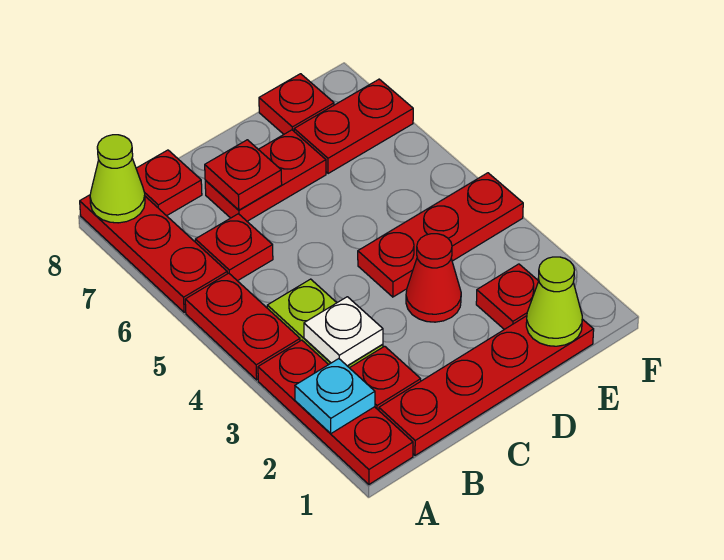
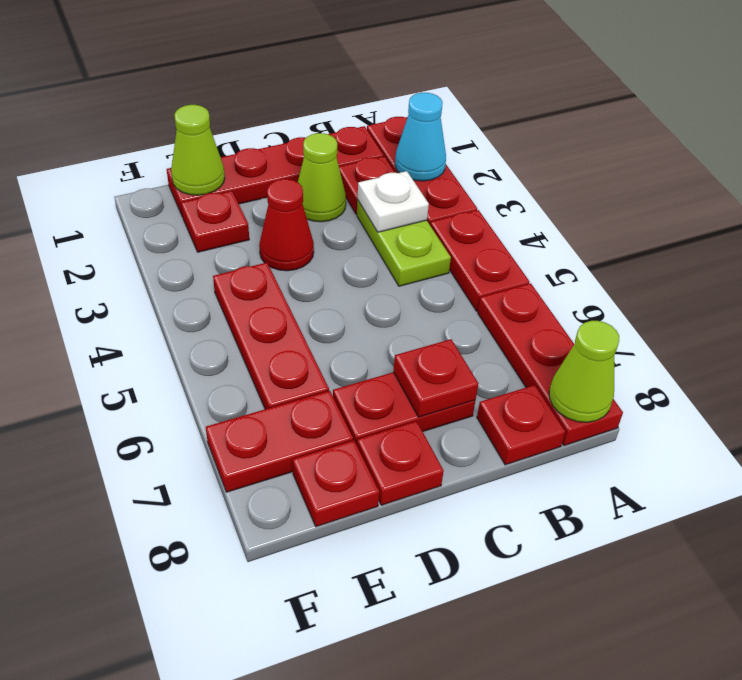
cyan plate A2 level 2 -> cyan cone A2 level 2
red plate B6 level 1 -> red plate D8 level 1
none -> lime cone C2 level 1
red plate D4:F4 level 1 -> red plate E4:E6 level 1

